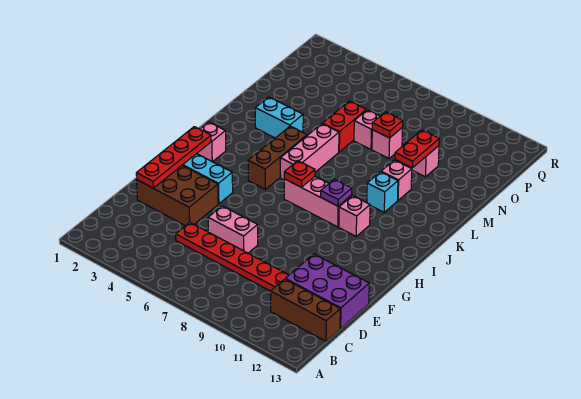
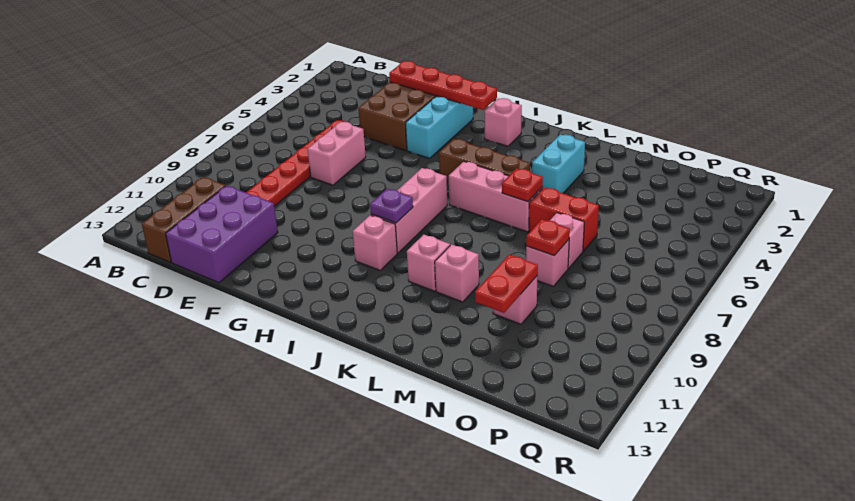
red plate I7 level 2 -> red plate L6 level 2
cyan brick K10 level 1 -> pink brick K10 level 1
red plate M10:N10 level 2 -> red plate N10:N11 level 2

